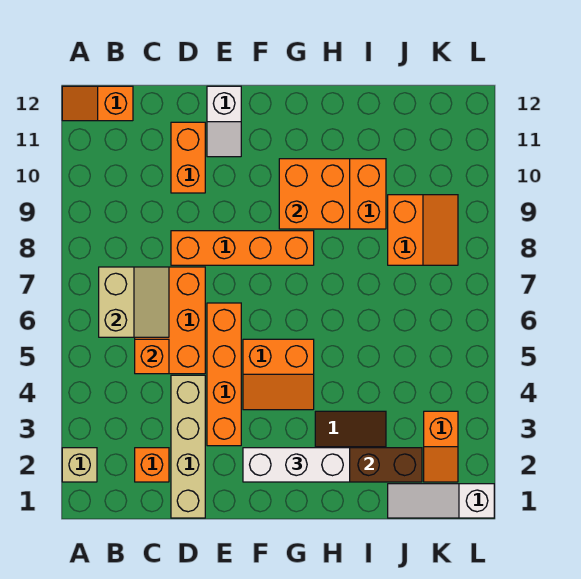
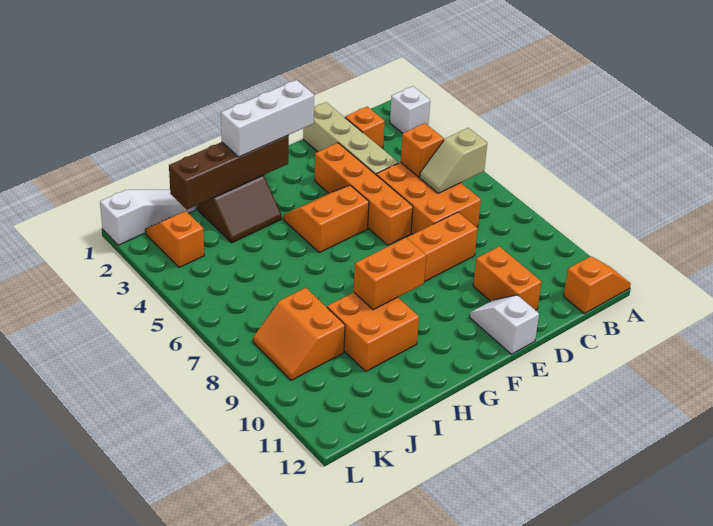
tan brick A2 level 1 -> white brick A2 level 1
tan slope B6:C7 level 2 top B -> tan slope B6:C6 level 2 top B
orange brick G9:H10 level 2 -> orange brick G9:H9 level 2

